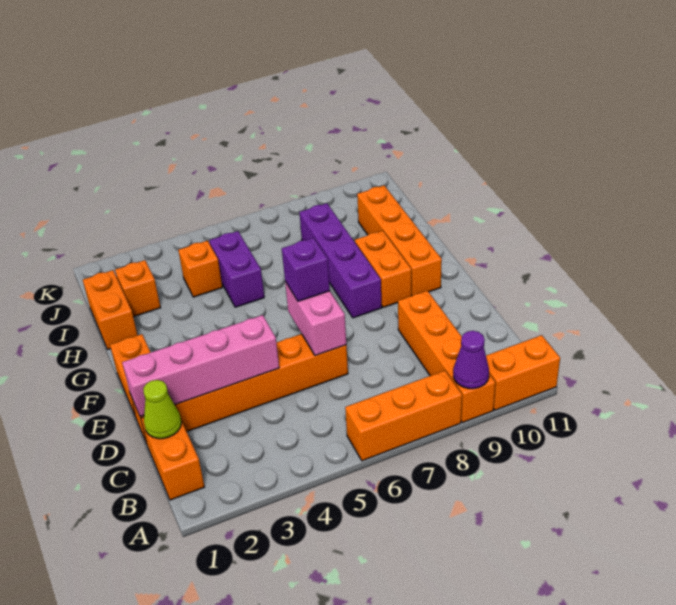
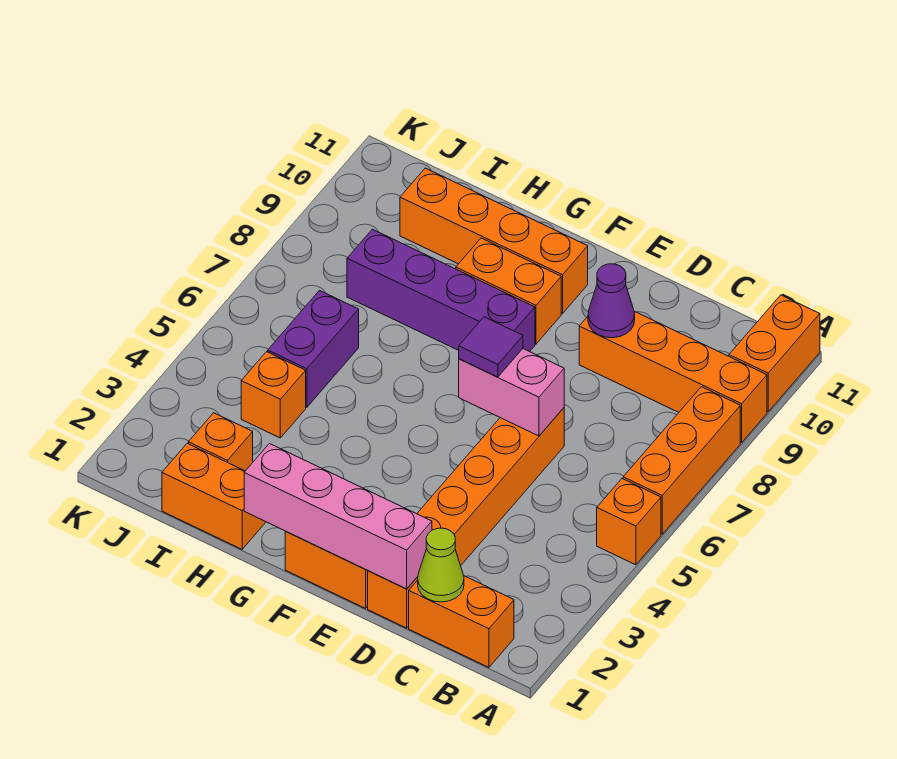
none -> orange brick A5 level 1
purple cone A9 level 2 -> purple cone D9 level 2
pink brick D1:D4 level 2 -> pink brick D1:G1 level 2
purple brick E6 level 3 -> purple tile E6 level 3
purple brick H5:I5 level 1 -> purple brick I5:I6 level 1

